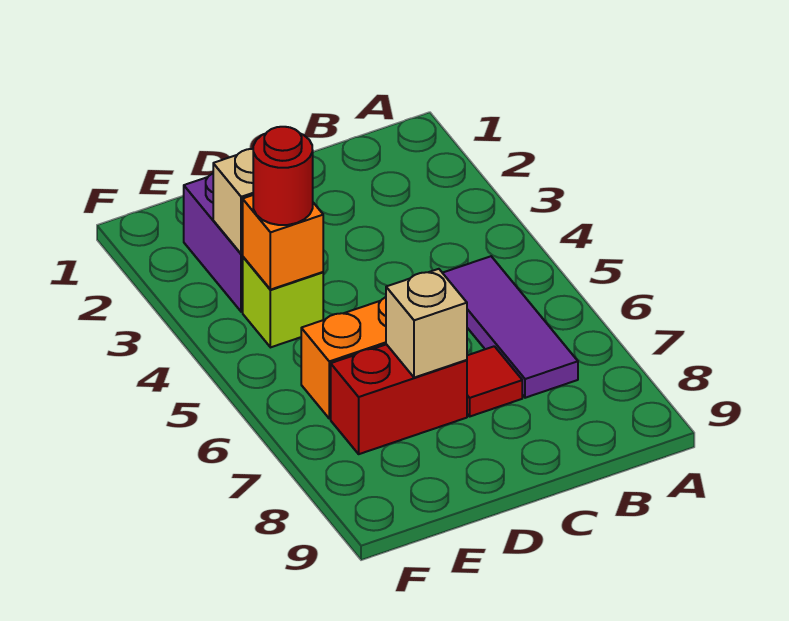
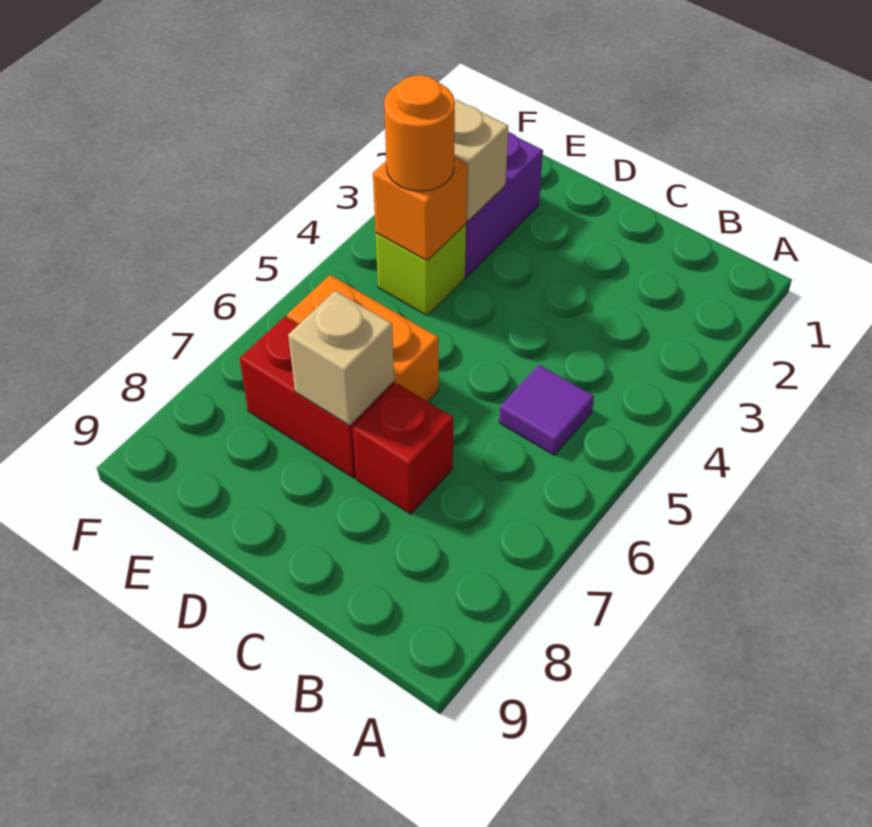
purple tile B5:B7 level 1 -> purple tile B5 level 1
red tile C7 level 1 -> red brick C7 level 1
red round brick E4 level 3 -> orange round brick E4 level 3

